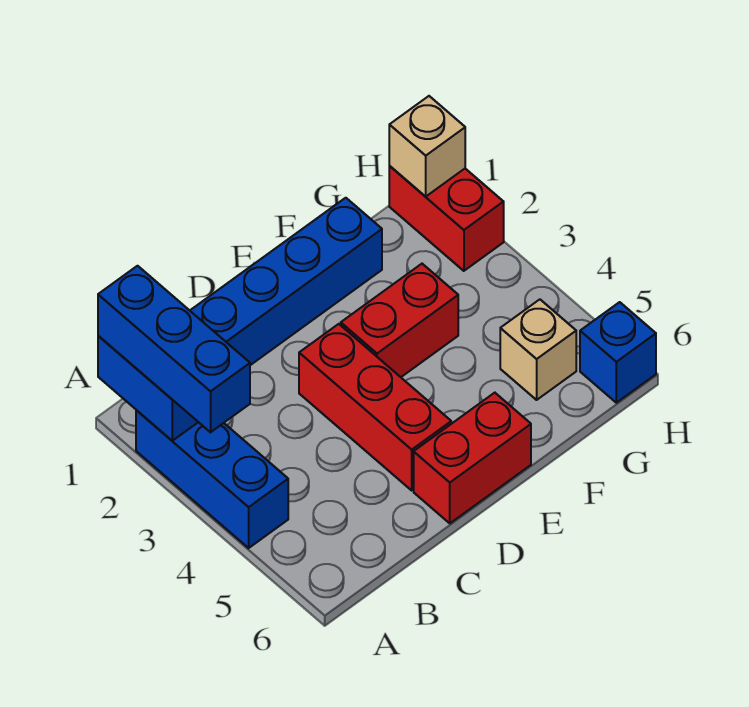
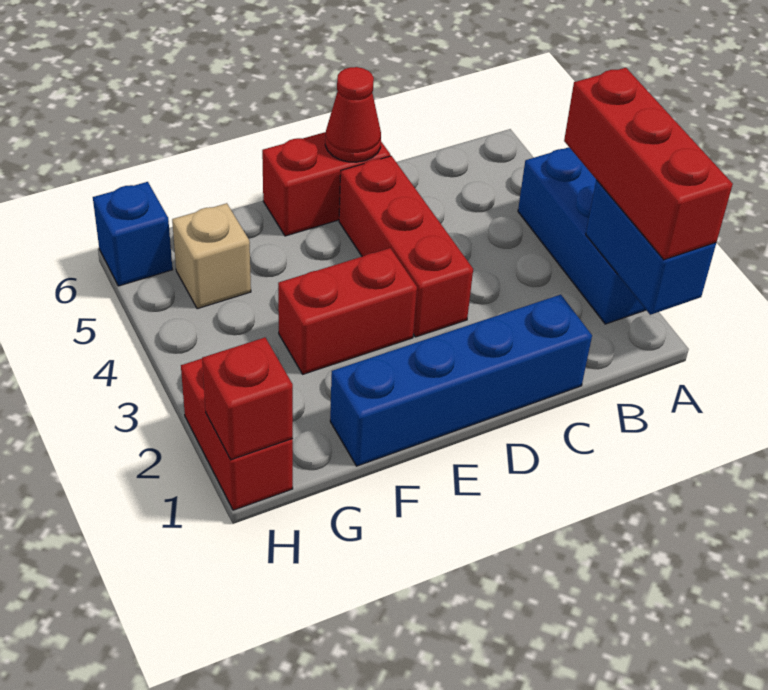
blue brick A1:A3 level 3 -> red brick A1:A3 level 3
none -> red cone D6 level 2
tan brick H1 level 2 -> red brick H1 level 2

